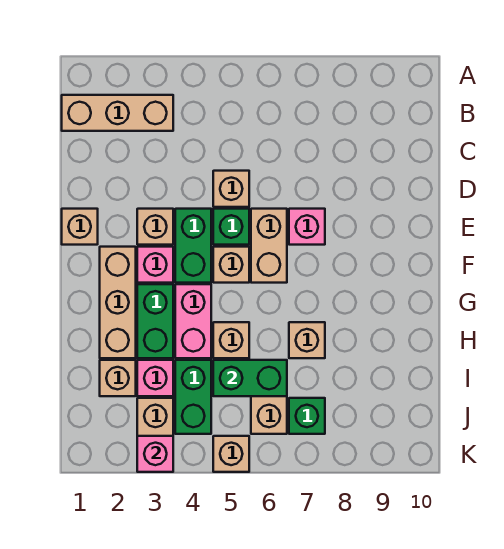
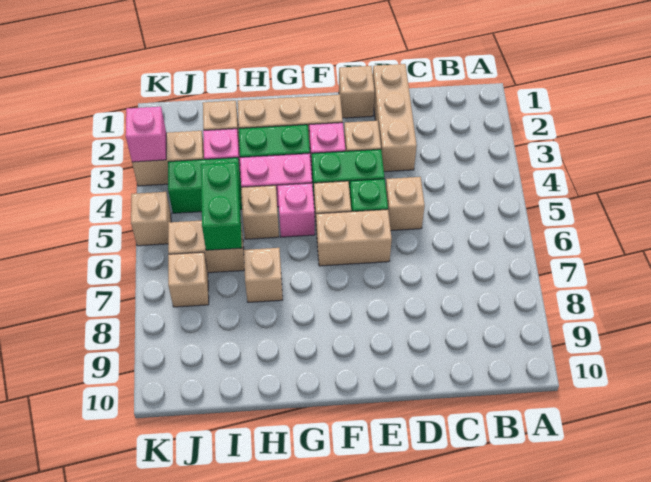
tan brick B1:B3 level 1 -> tan brick D1:D3 level 1
pink brick E7 level 1 -> pink brick G5 level 1
green brick J7 level 1 -> tan brick J7 level 1

